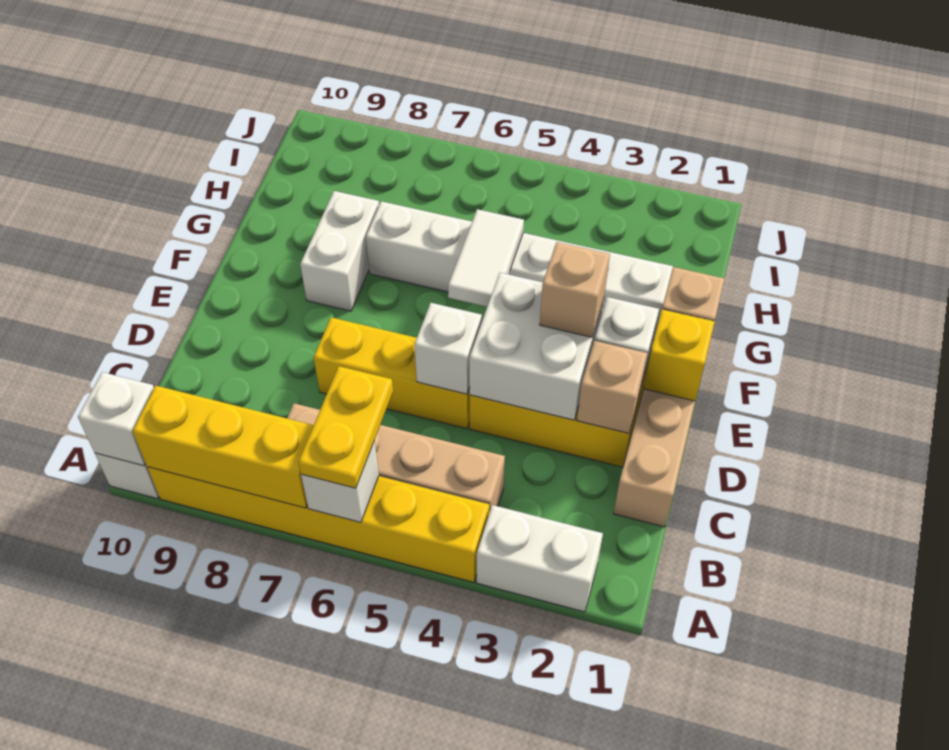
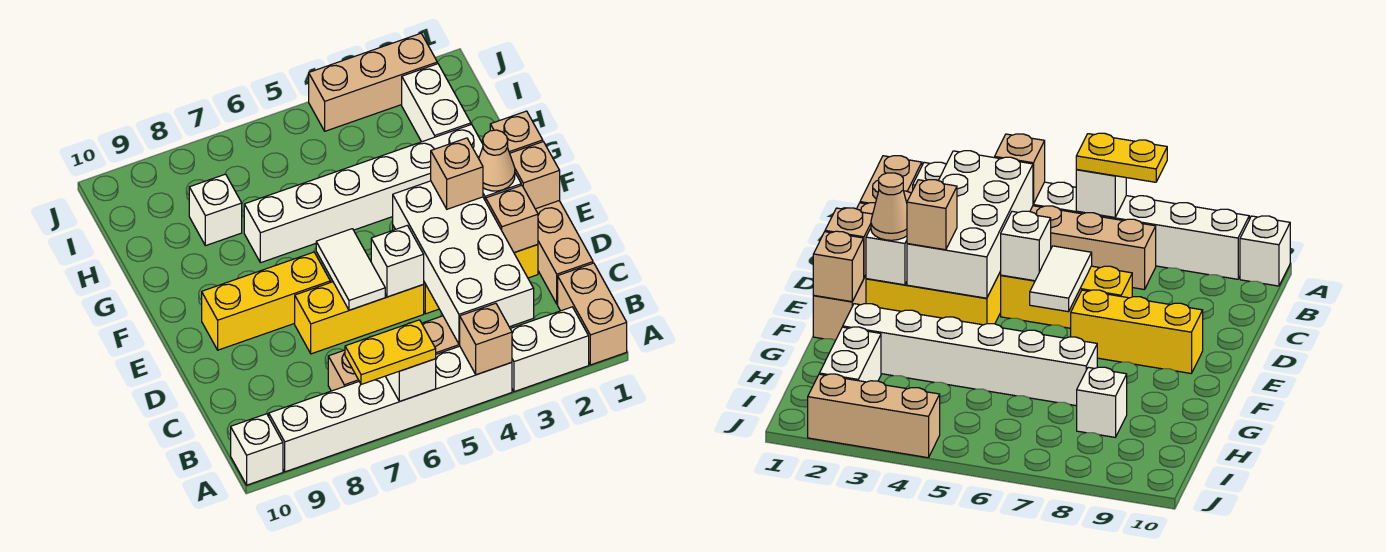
none -> tan brick A1:B1 level 1
yellow brick A4:A9 level 1 -> white brick A4:A9 level 1
none -> tan brick A4 level 2
yellow plate A6:B6 level 3 -> yellow plate A6:A7 level 3
yellow brick A7:A9 level 2 -> yellow brick E7:E9 level 1
white brick A10 level 2 -> white brick H8 level 1
white brick D3:E4 level 2 -> white brick B3:E4 level 2
yellow brick E1 level 2 -> tan brick E1 level 2
none -> tan cone E2 level 3
white tile F5:G5 level 2 -> white tile D6:E6 level 2
white brick F8:G8 level 1 -> white brick H2:I2 level 1
none -> tan brick J2:J4 level 1

